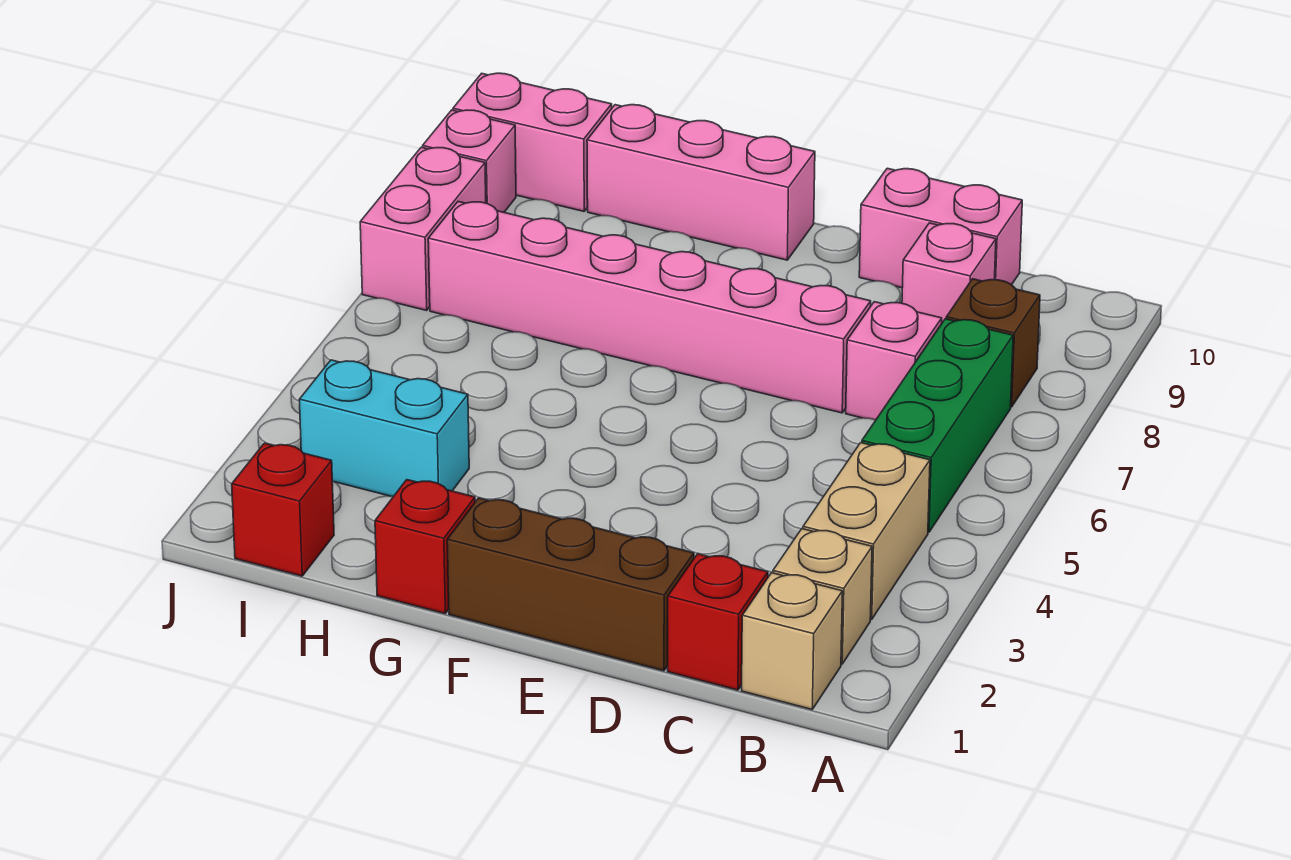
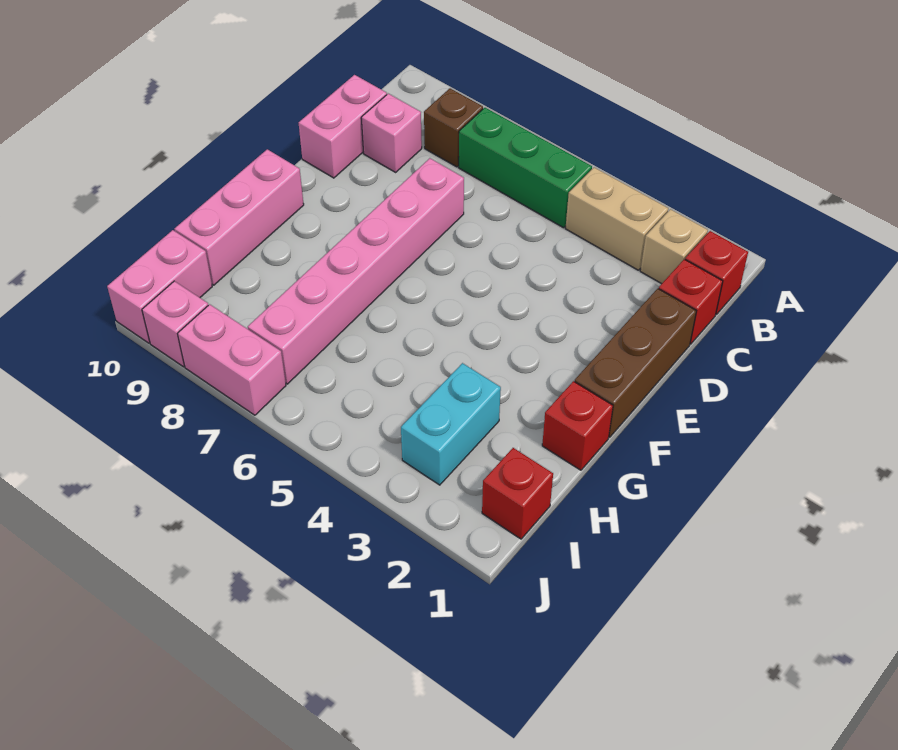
tan brick B1 level 1 -> red brick B1 level 1
pink brick C7 level 1 -> none

